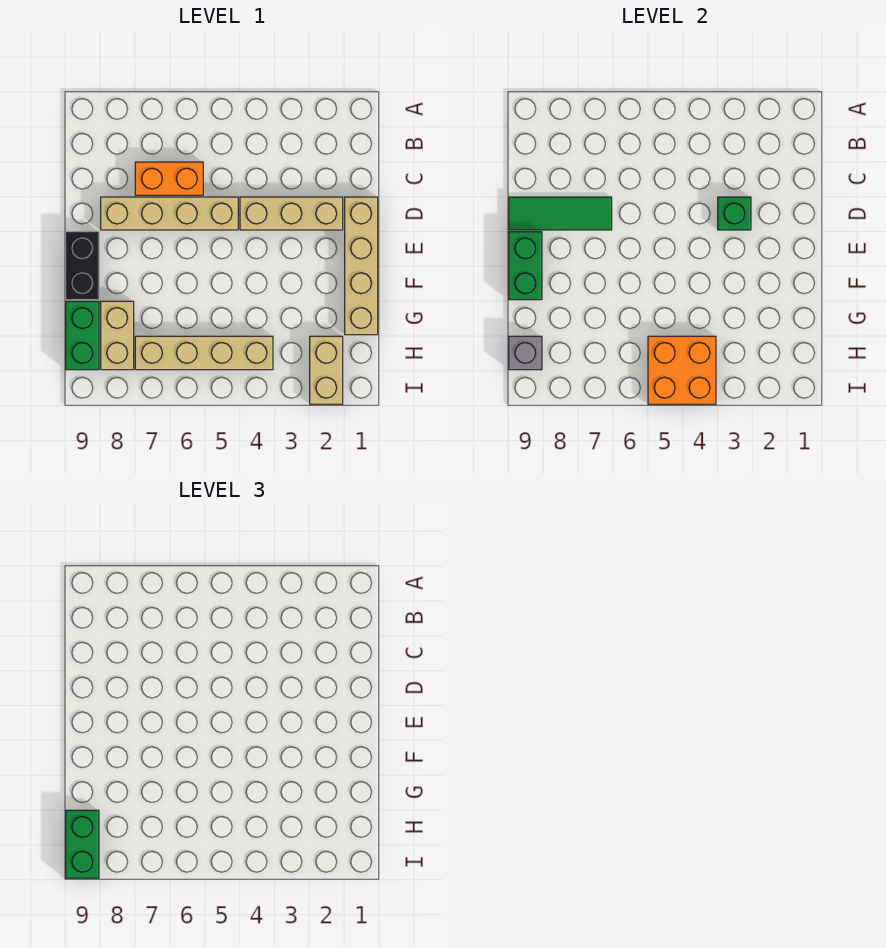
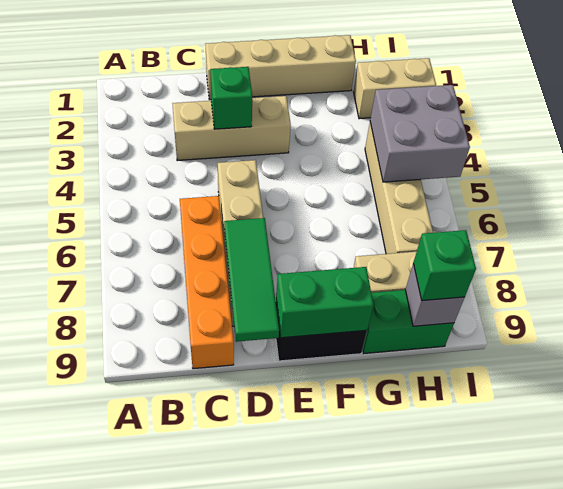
orange brick C6:C7 level 1 -> orange brick C6:C9 level 1
tan brick D2:D4 level 1 -> tan brick C3:E3 level 1
orange brick H4:I5 level 2 -> grey brick H4:I5 level 2
green brick H9:I9 level 3 -> green brick H9 level 3

